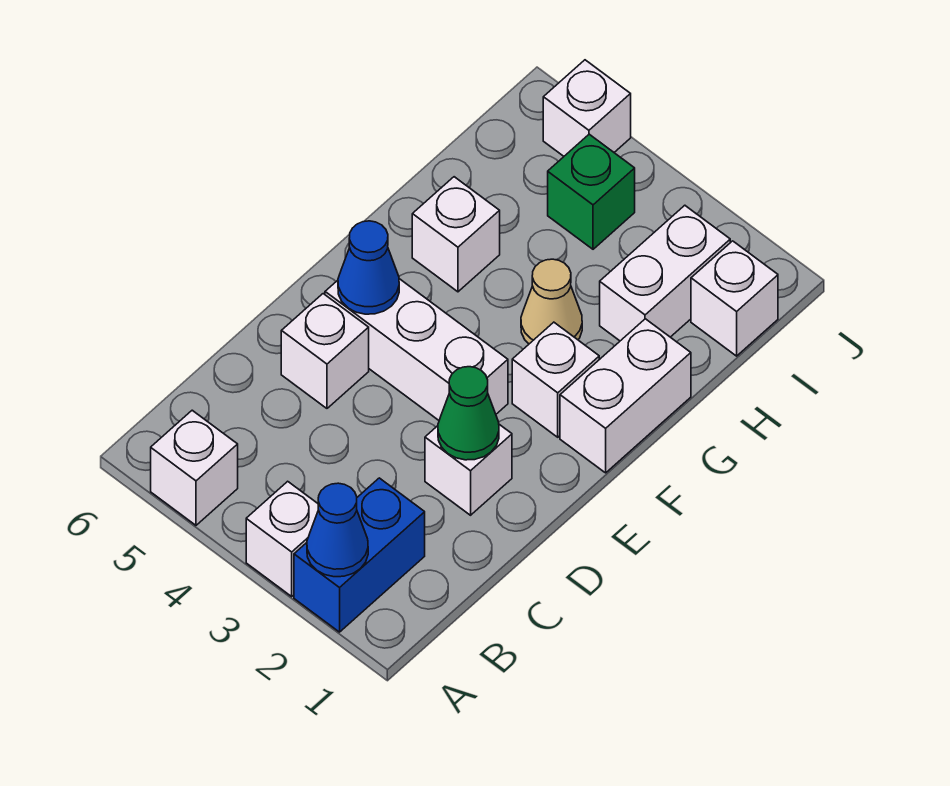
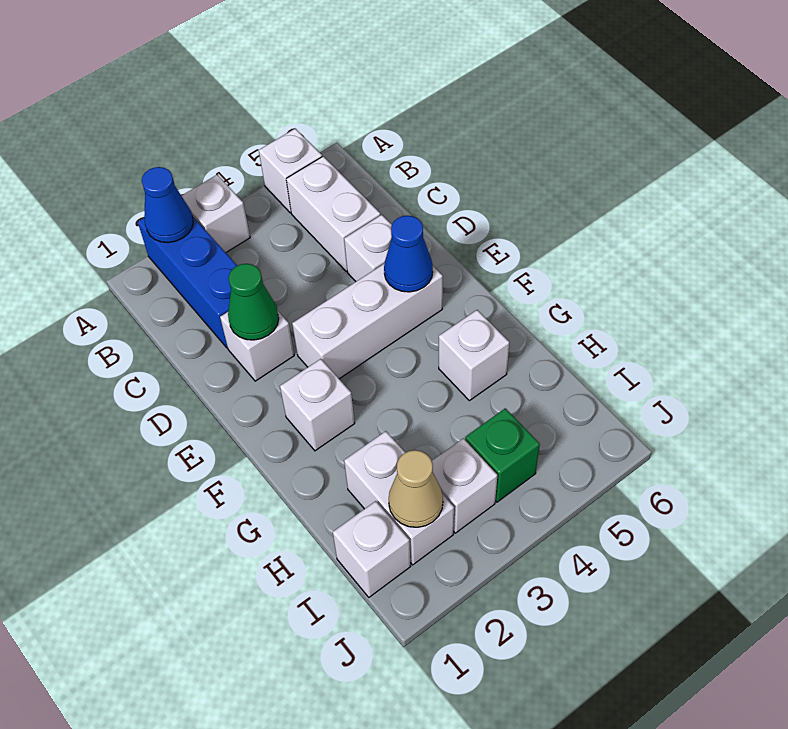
blue brick A2:B2 level 1 -> blue brick A2:C2 level 1
white brick F1:G1 level 1 -> white brick B5:C5 level 1
tan cone G3 level 1 -> tan cone I2 level 2
white brick J5 level 1 -> white brick I3 level 1

